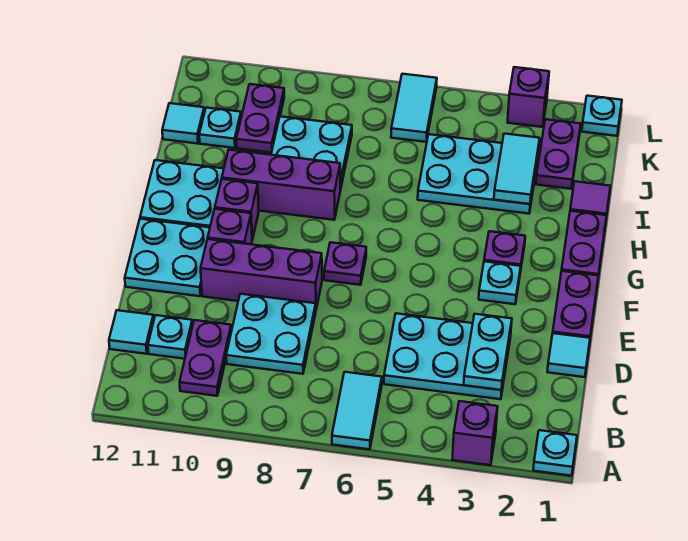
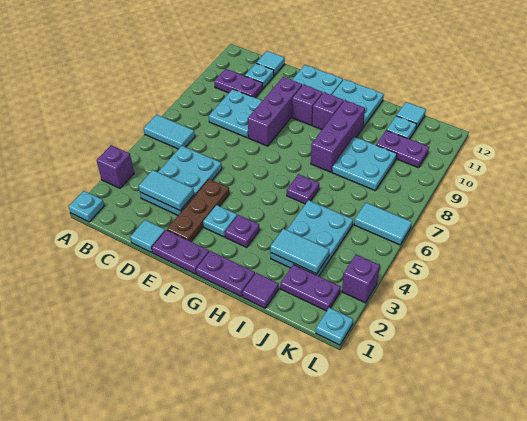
cyan plate C3:D3 level 2 -> cyan tile C3:D3 level 2
none -> brown plate E2:E4 level 1
purple plate F7 level 1 -> purple plate H6 level 1

